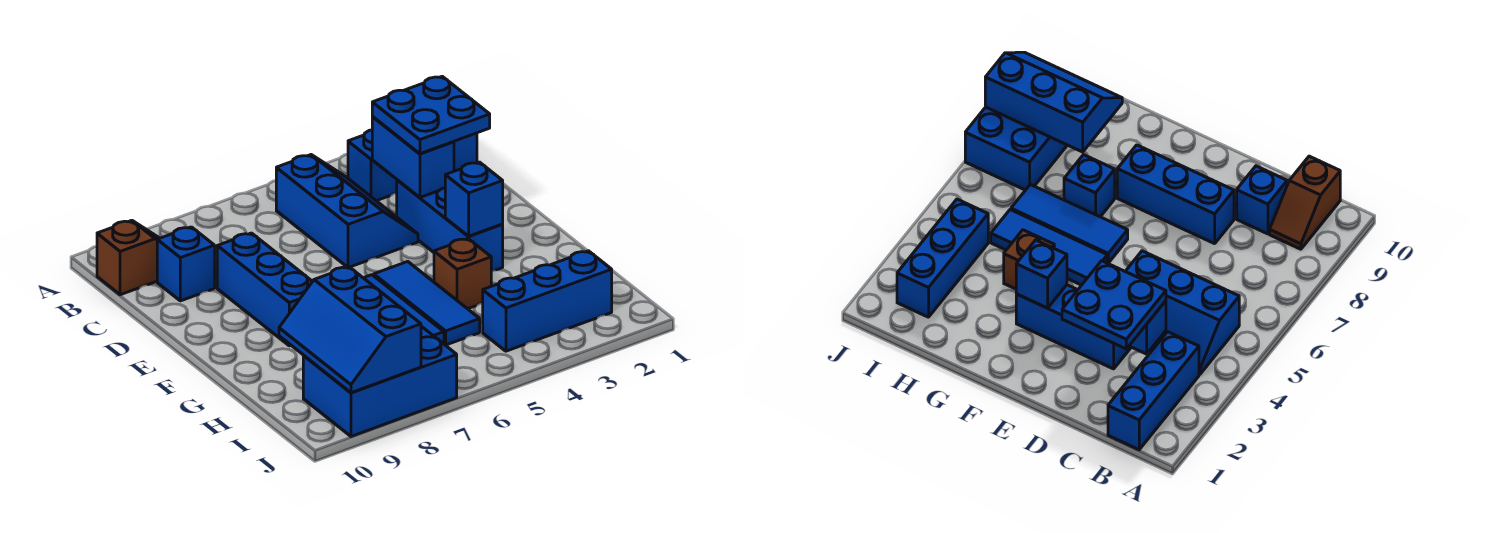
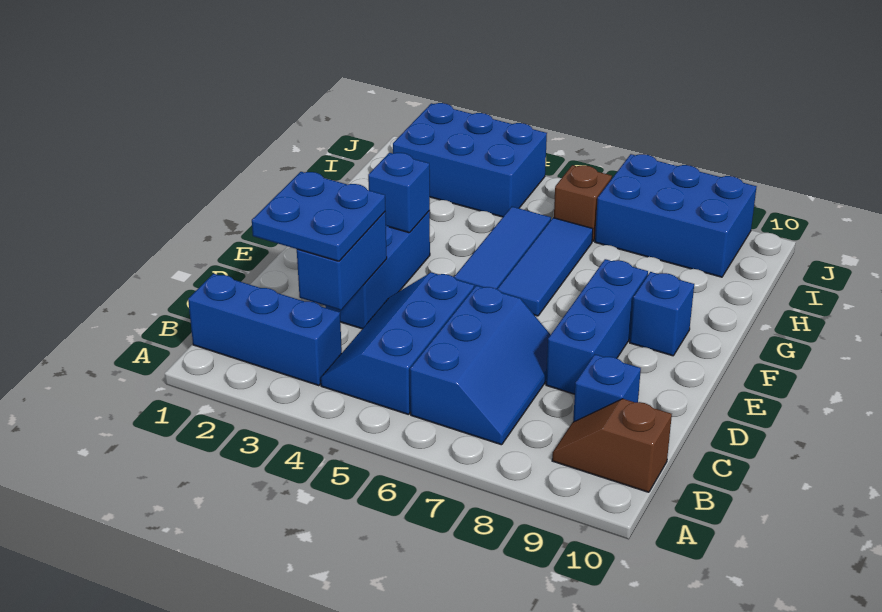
brown brick G4 level 1 -> brown brick I6 level 1
blue brick G7 level 1 -> blue brick F9 level 1
blue slope H8:J9 level 2 top 8 -> blue slope B6:D7 level 1 top 6
blue brick I2:I4 level 1 -> blue brick I2:J4 level 1

